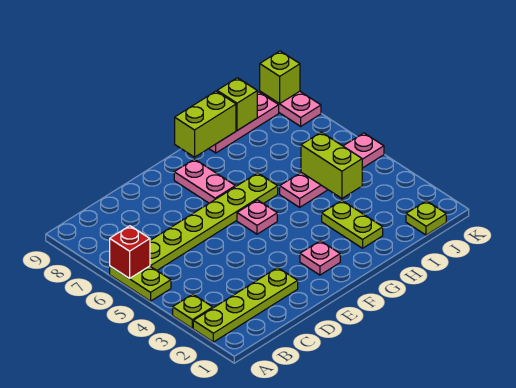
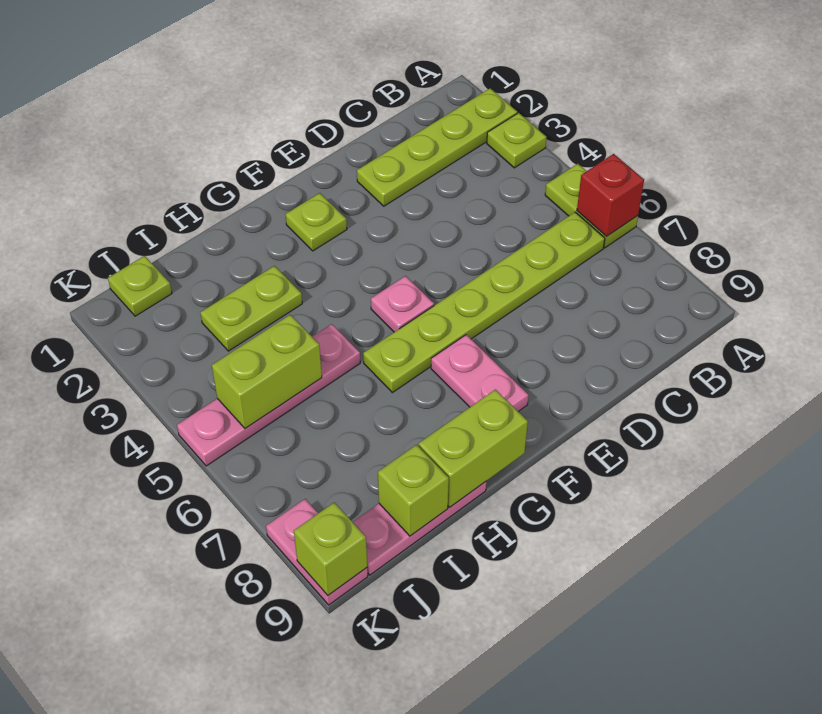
pink plate F2 level 1 -> lime plate F2 level 1
lime plate H2:H3 level 1 -> lime plate H3:I3 level 1
lime brick I4:I5 level 2 -> lime brick I5:J5 level 2

